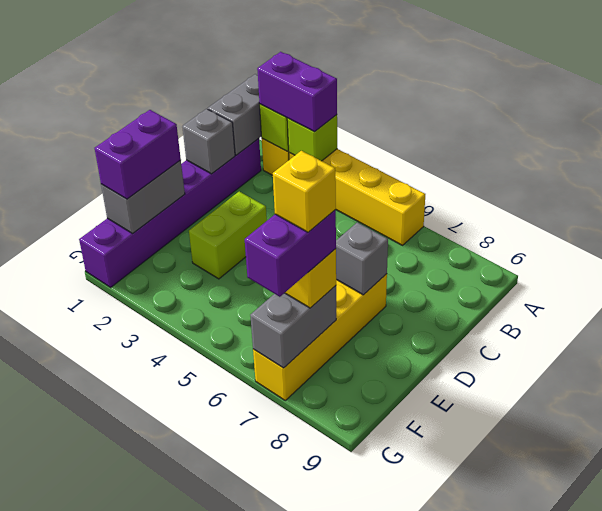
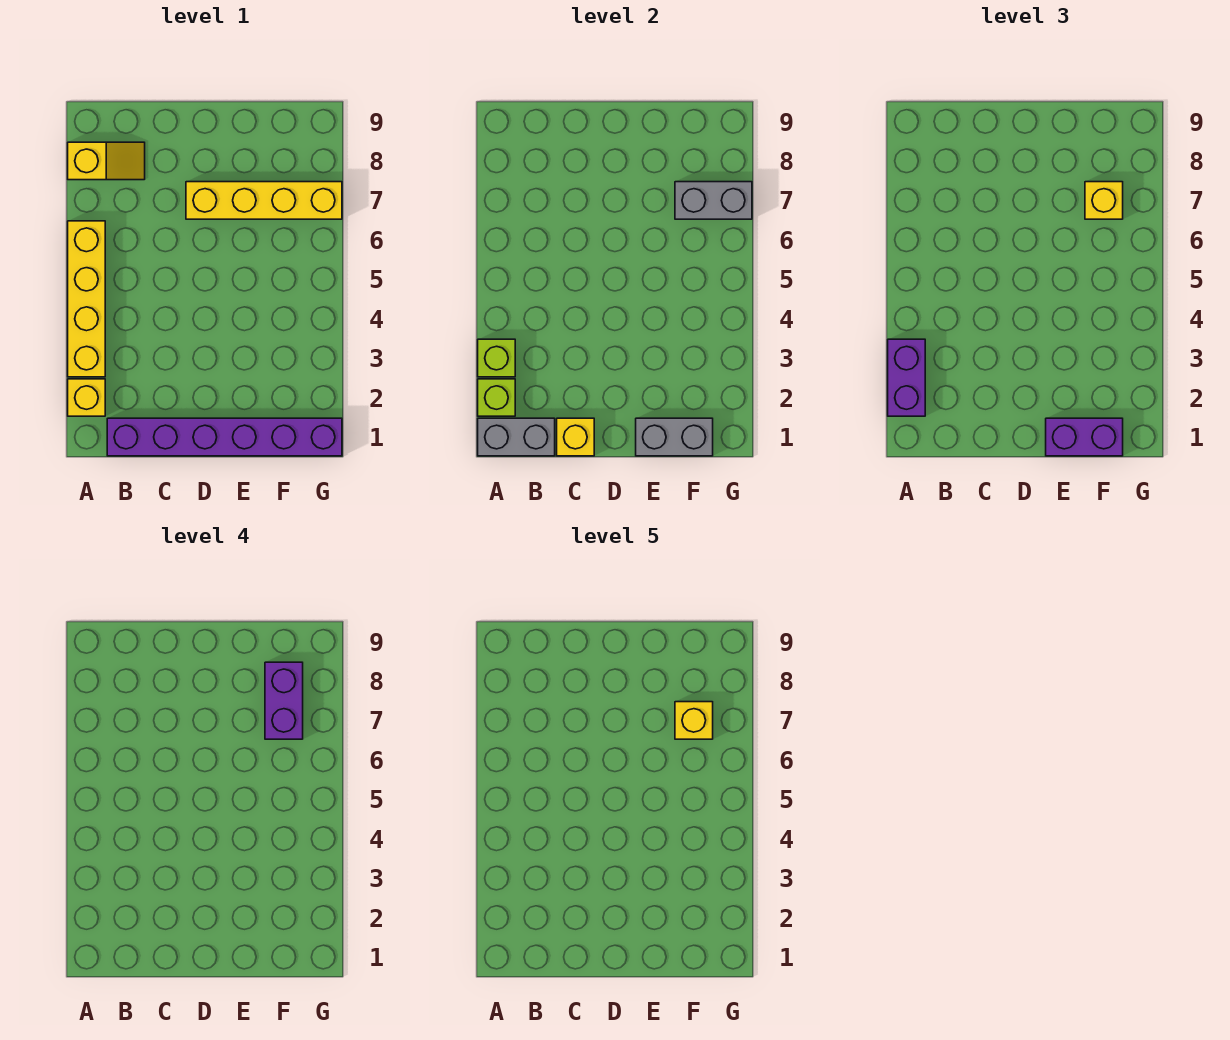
none -> yellow slope A8:B8 level 1 top A
grey brick C1 level 2 -> yellow brick C1 level 2
lime brick D3:E3 level 1 -> none
grey brick D7 level 2 -> none
purple brick F7:G7 level 4 -> purple brick F7:F8 level 4

